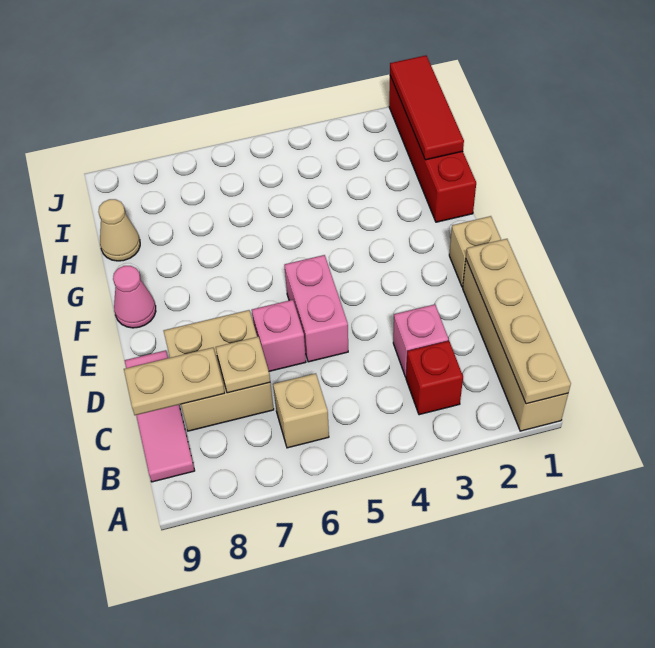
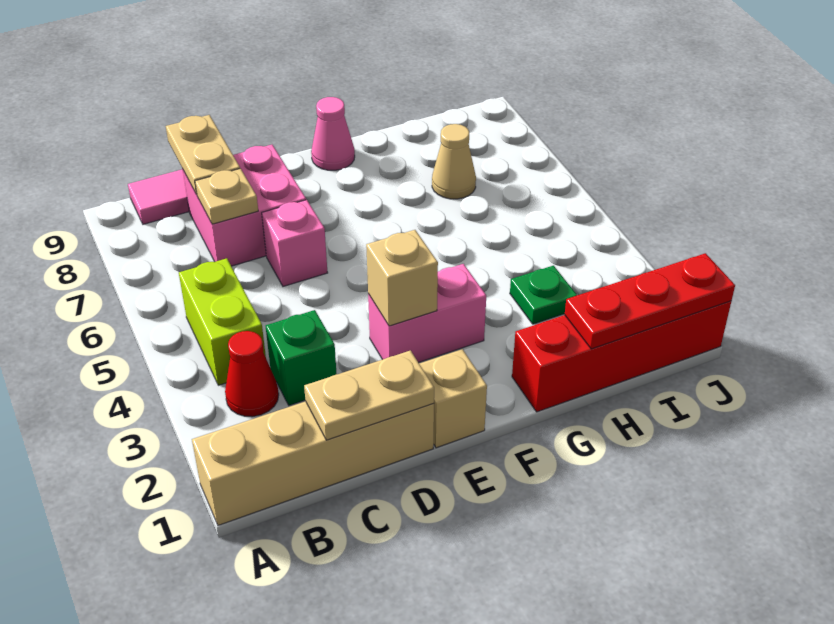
tan plate A1:D1 level 2 -> tan plate C1:D1 level 2
red brick B3 level 1 -> red cone B3 level 1
none -> lime brick B4:B5 level 1
tan brick B6 level 1 -> tan brick E3 level 2
pink brick C3 level 1 -> green brick C3 level 1
tan brick C7:D8 level 1 -> pink brick C7:D8 level 1
pink brick D5:E5 level 1 -> pink brick E3:F3 level 1
red tile H1:J1 level 2 -> red plate H1:J1 level 2
none -> green plate H3 level 1
tan cone H9 level 1 -> tan cone H7 level 1

